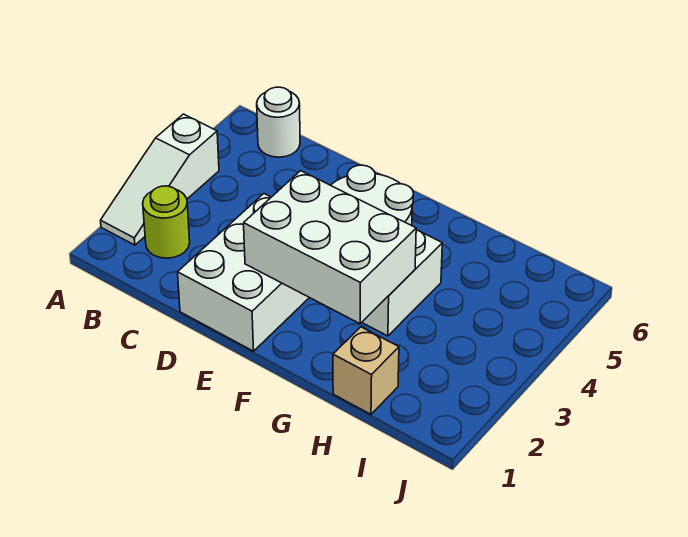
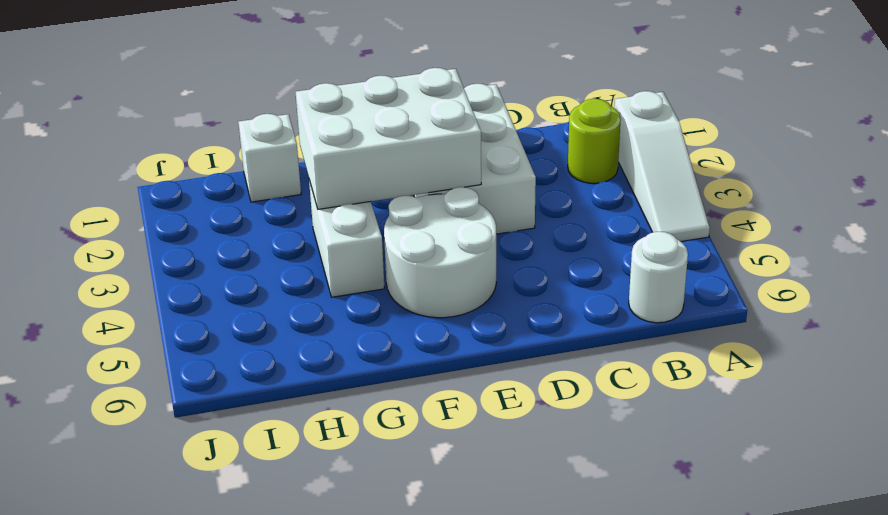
white slope A2:A4 level 1 top 4 -> white slope A2:A4 level 1 top 2
tan brick H1 level 1 -> white brick H1 level 1

